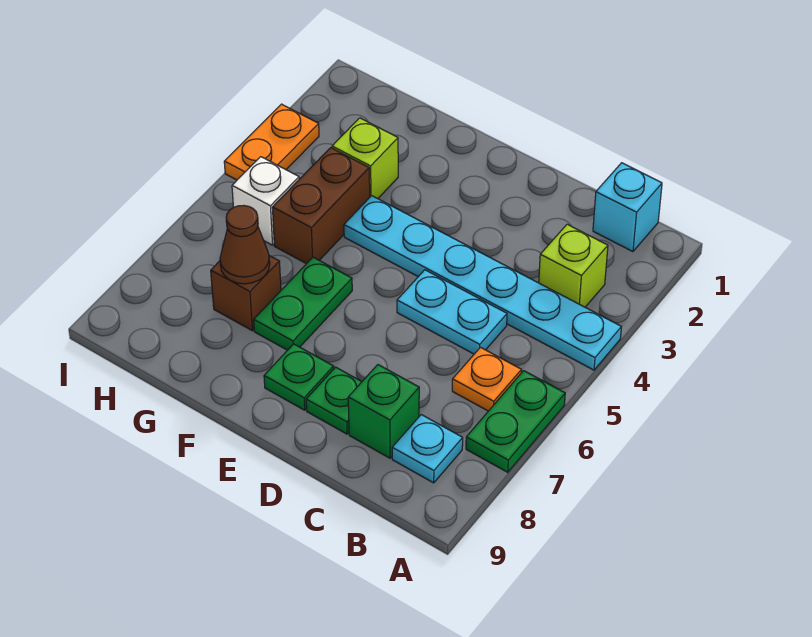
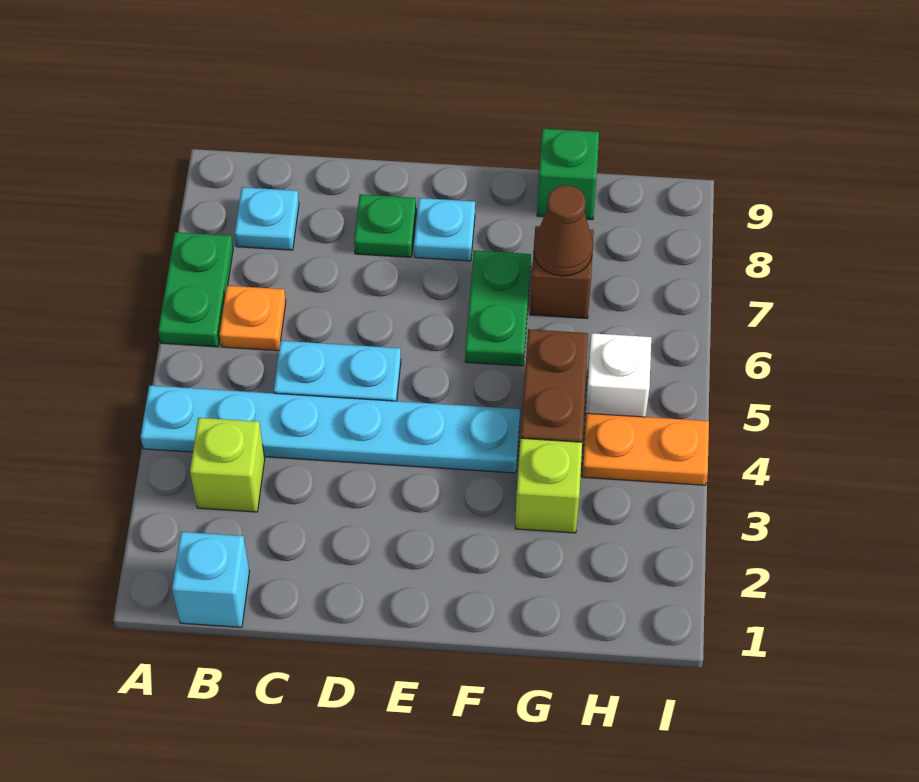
green brick C8 level 1 -> green brick G9 level 1
green plate E8 level 1 -> cyan plate E8 level 1
orange plate I3:I4 level 1 -> orange plate H4:I4 level 1

